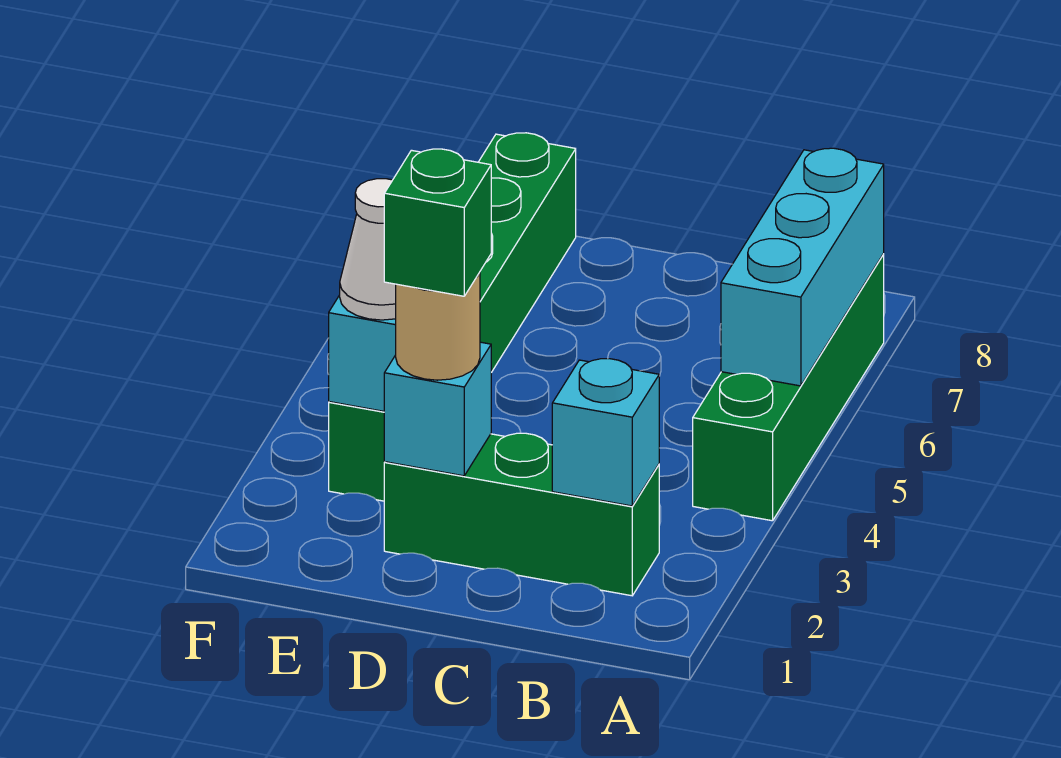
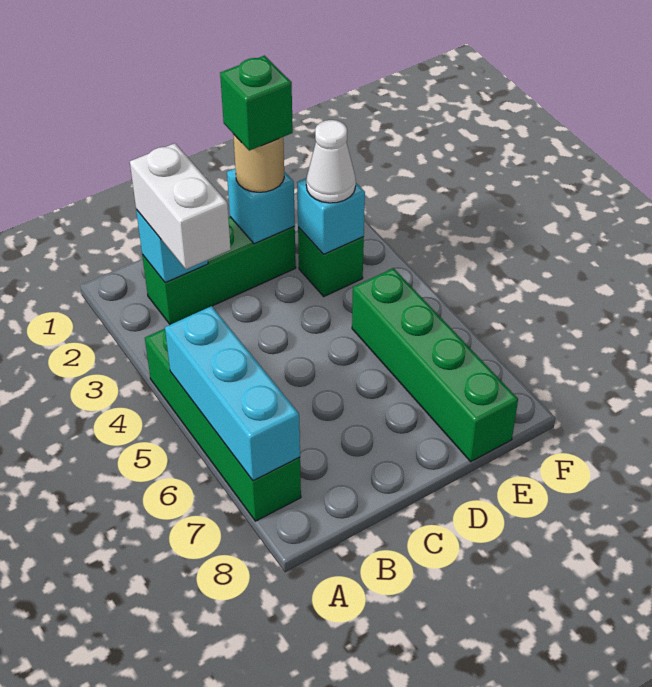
none -> white brick B2:B3 level 3

